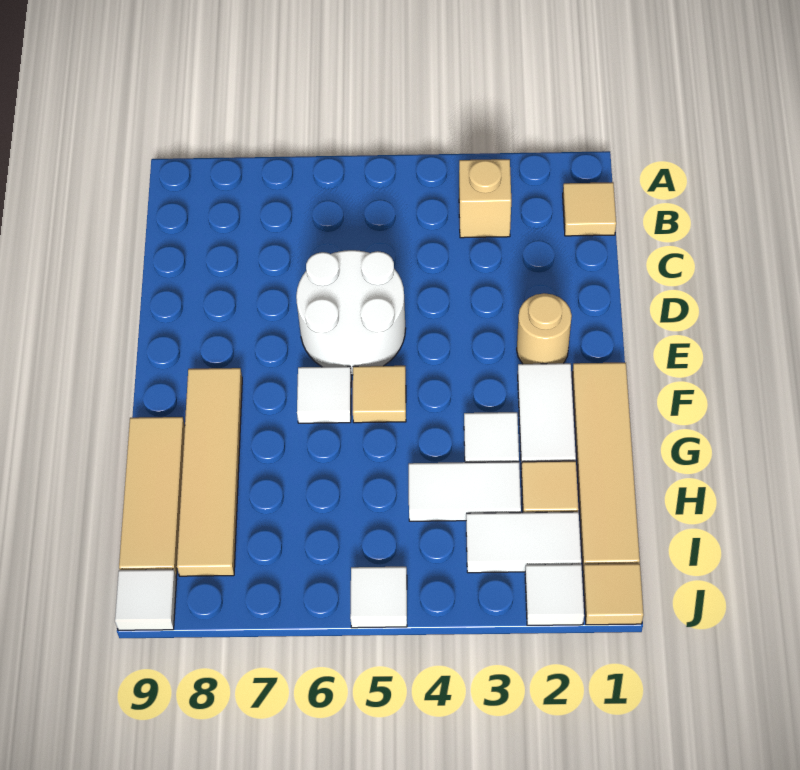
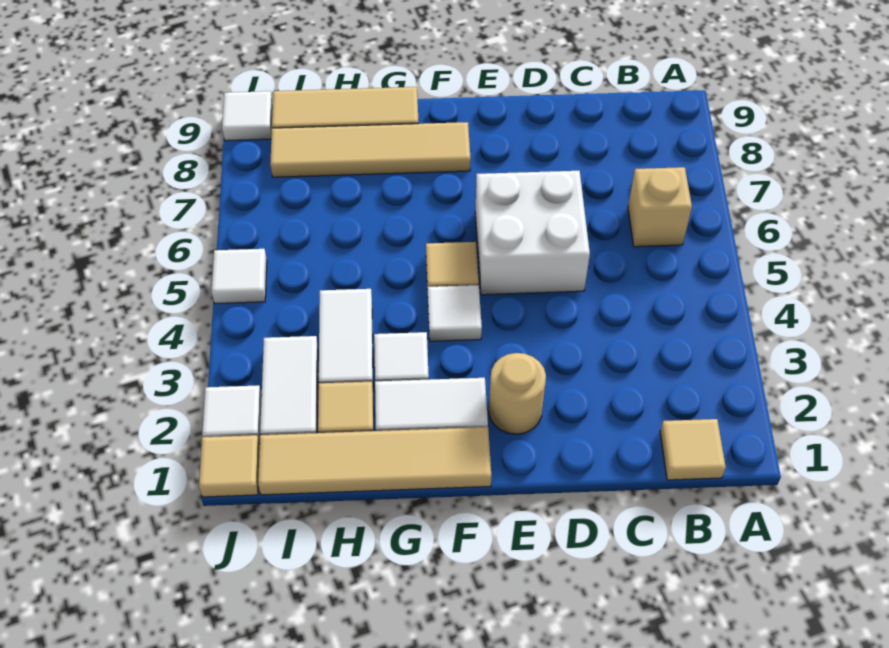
tan brick B3 level 1 -> tan brick B6 level 1
white round brick D5:E6 level 1 -> white brick D5:E6 level 1
white tile F6 level 1 -> white tile F4 level 1

